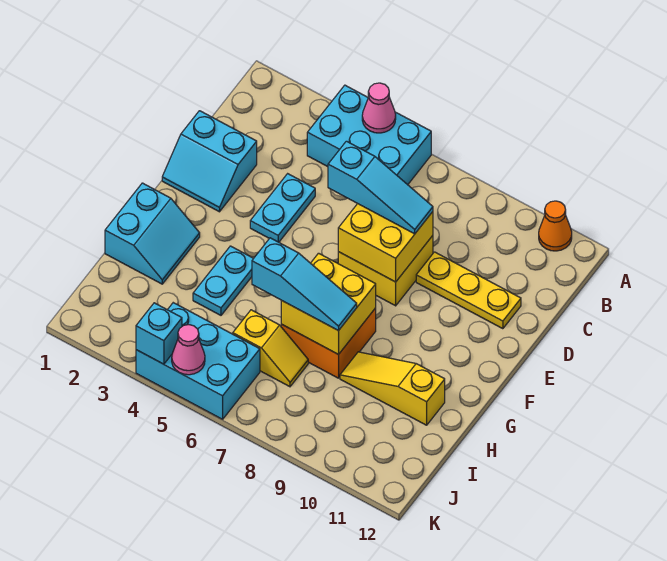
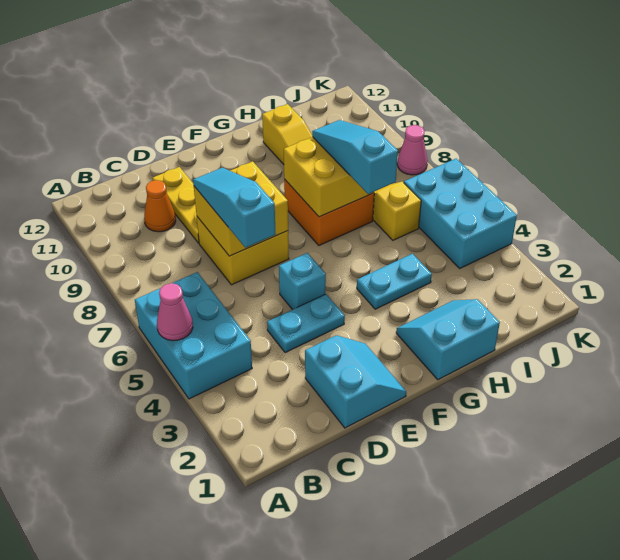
orange cone A11 level 1 -> orange cone C10 level 1
cyan brick K4 level 2 -> cyan brick E5 level 1
pink cone K5 level 2 -> pink cone K8 level 1

